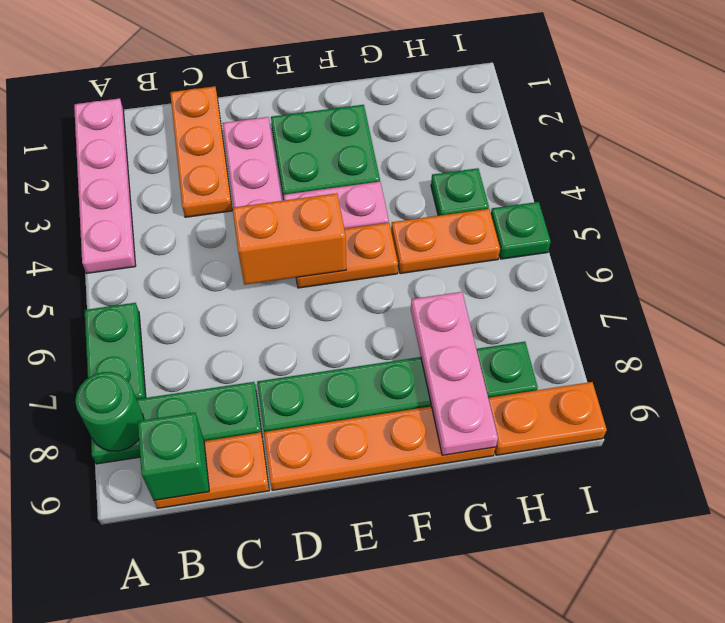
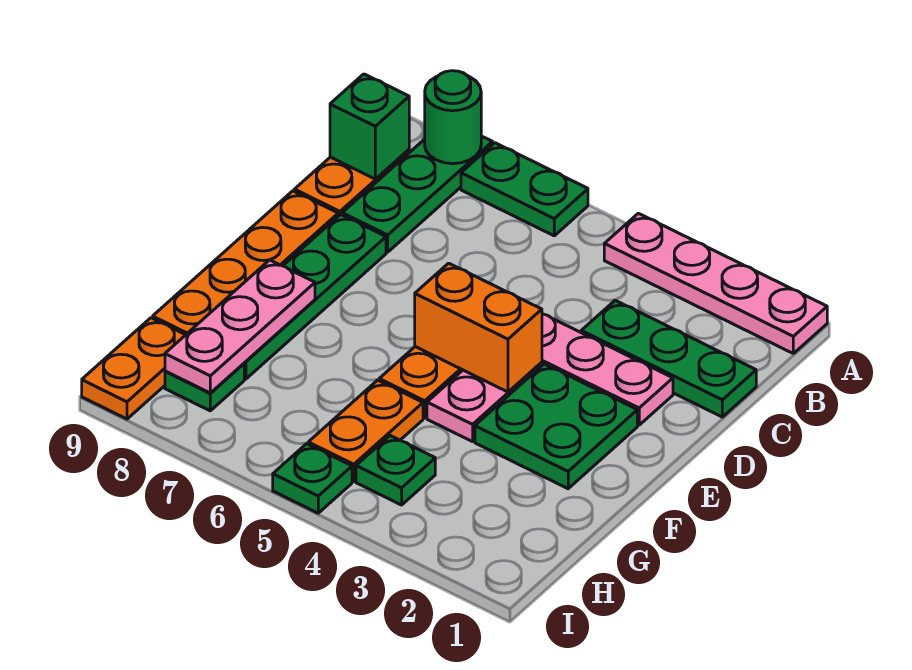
orange plate C1:C3 level 1 -> green plate C1:C3 level 1
orange brick D5:E5 level 2 -> orange brick E4:E5 level 2
pink plate G7:G9 level 2 -> pink plate F8:H8 level 2

